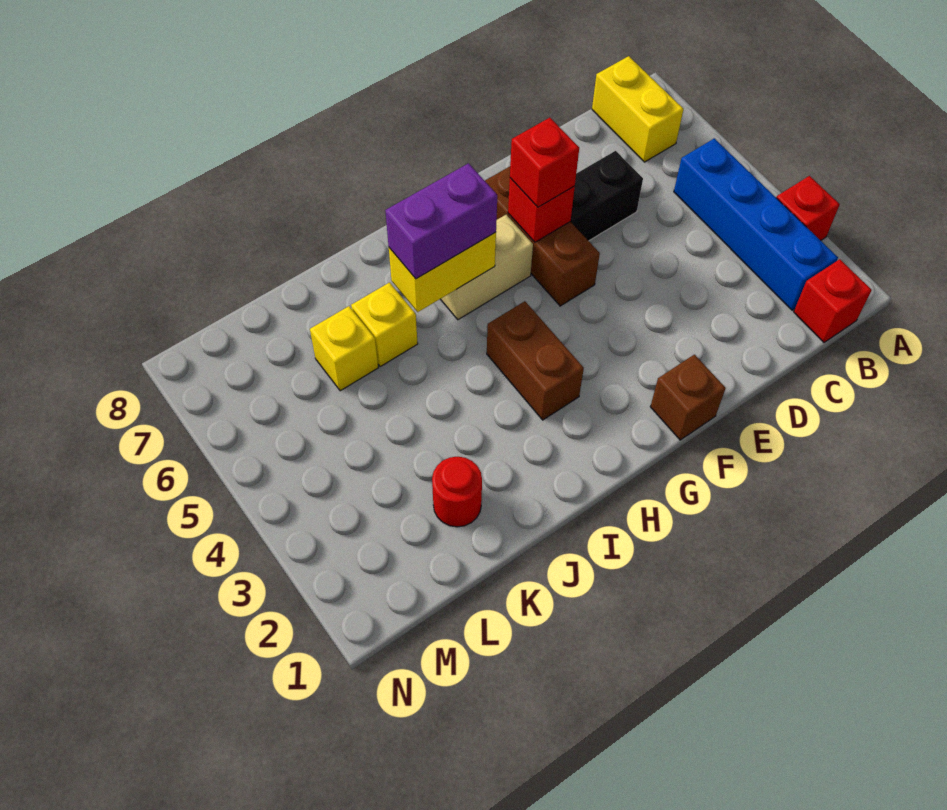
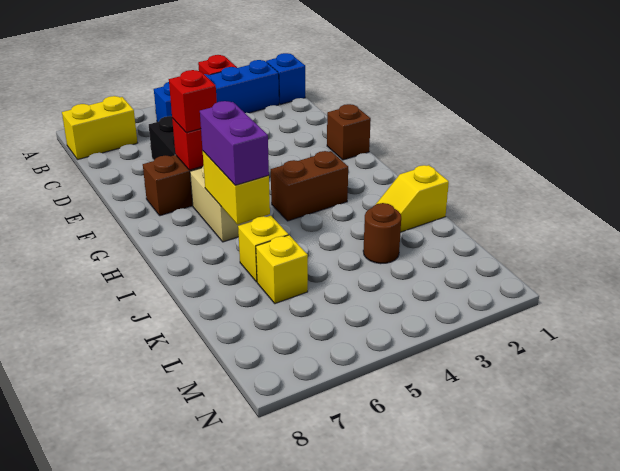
red brick B1 level 1 -> blue brick B1 level 1
none -> yellow slope J1:J2 level 1 top 1
red round brick K2 level 1 -> none
none -> brown round brick K3 level 1

